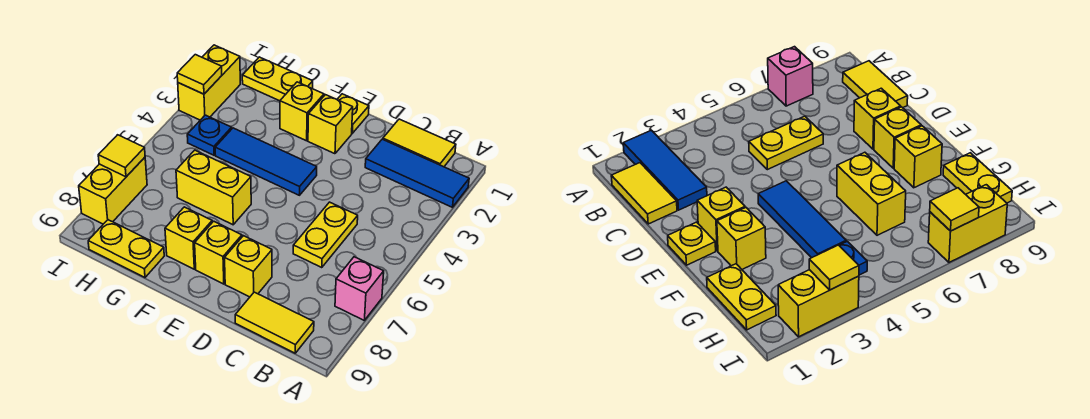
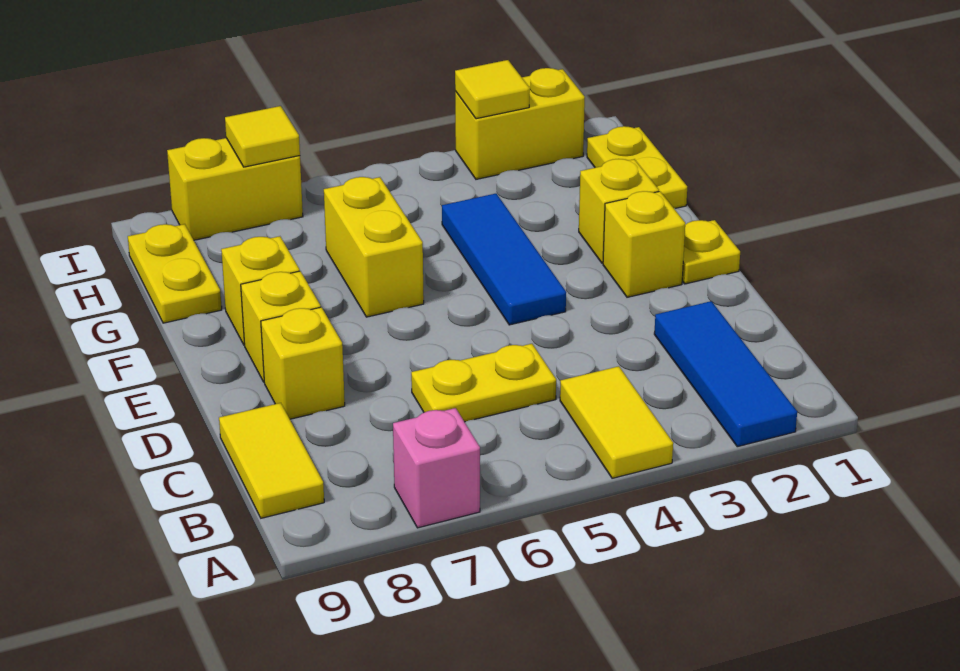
yellow tile B1:C1 level 1 -> yellow tile A4:B4 level 1
blue plate H4 level 1 -> none

